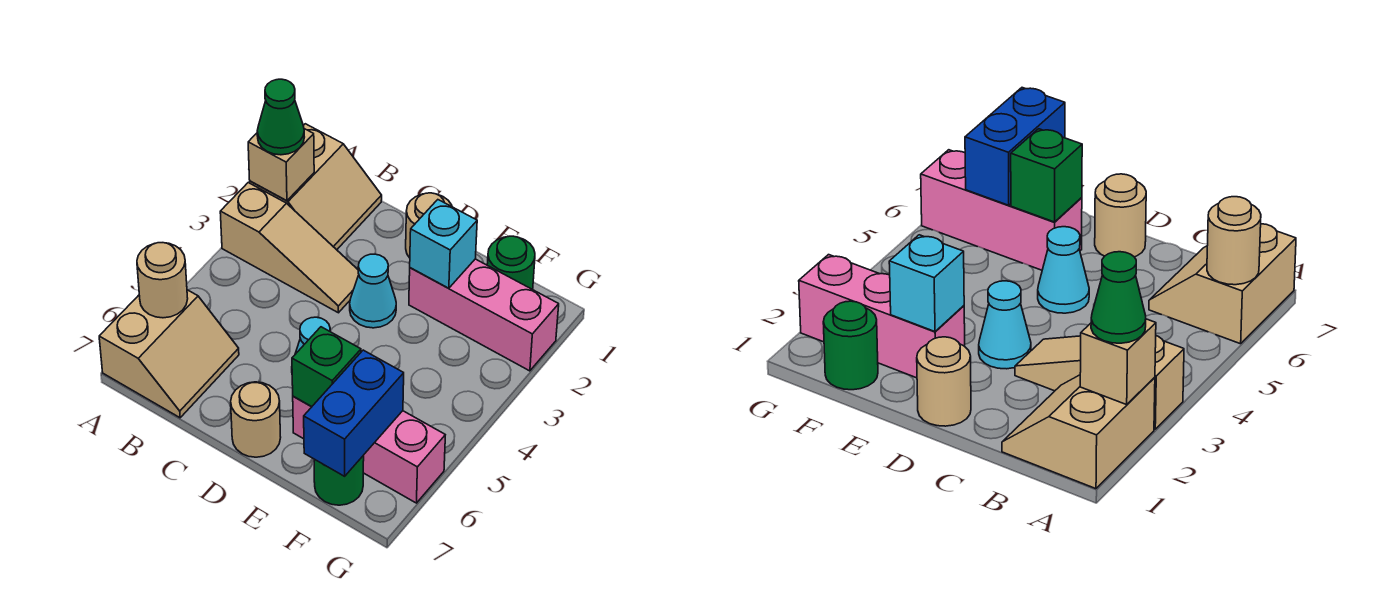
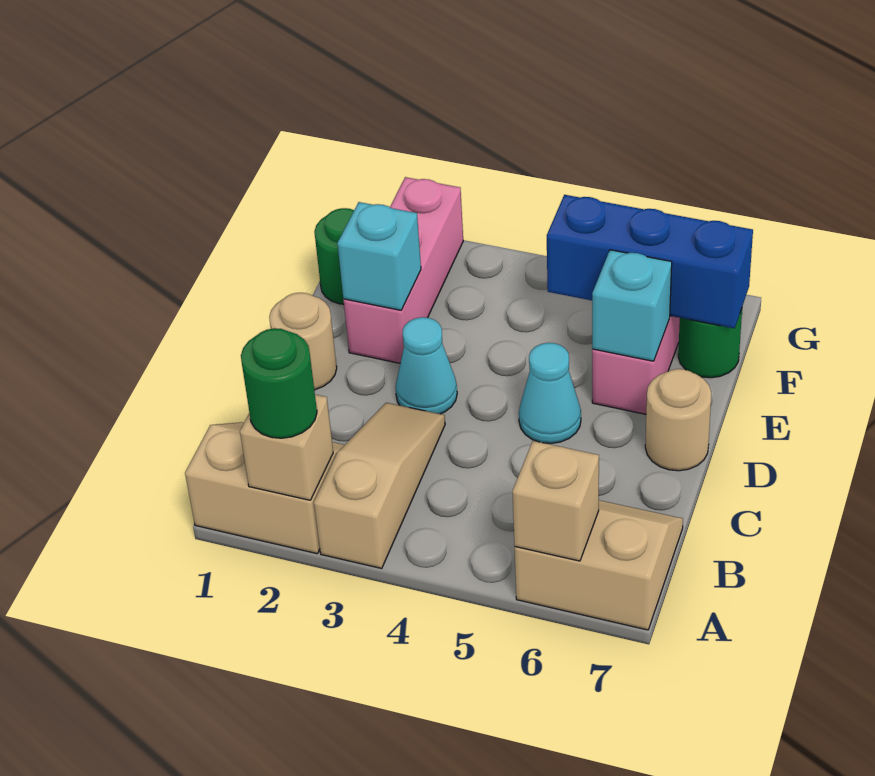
green cone A2 level 3 -> green round brick A2 level 3
tan round brick A6 level 2 -> tan brick A6 level 2
green brick E6 level 2 -> cyan brick E6 level 2
blue brick F6:F7 level 2 -> blue brick F5:F7 level 2

